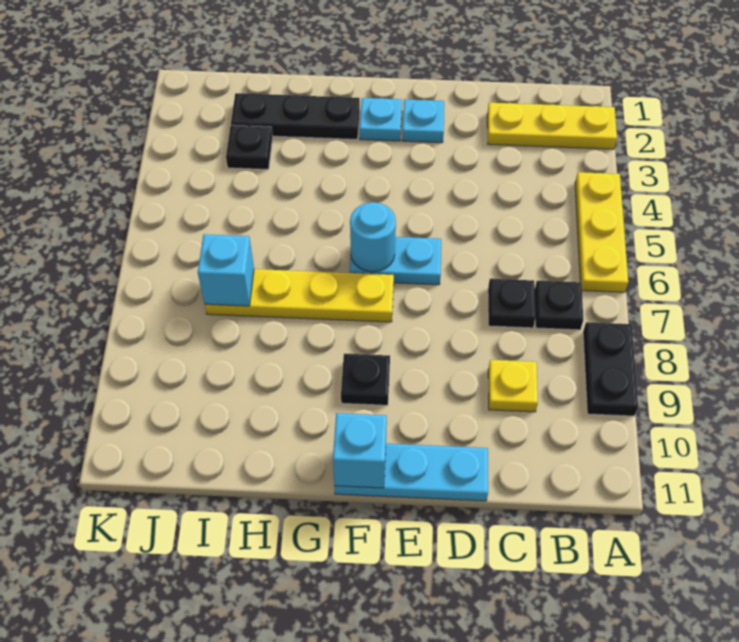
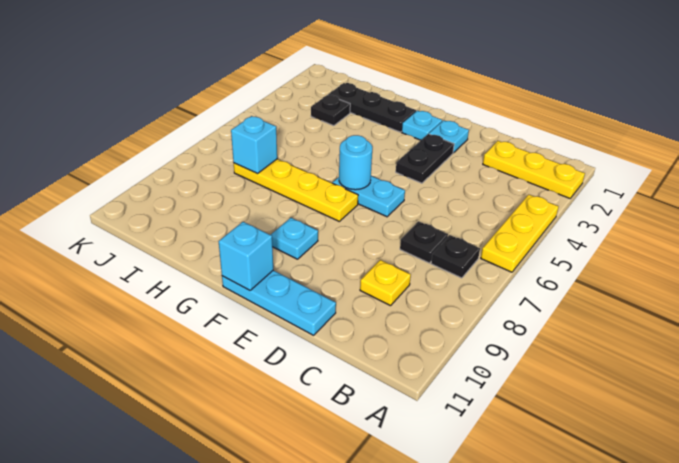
black plate A8:A9 level 1 -> black plate E3:E4 level 1
black plate F9 level 1 -> cyan plate F9 level 1

